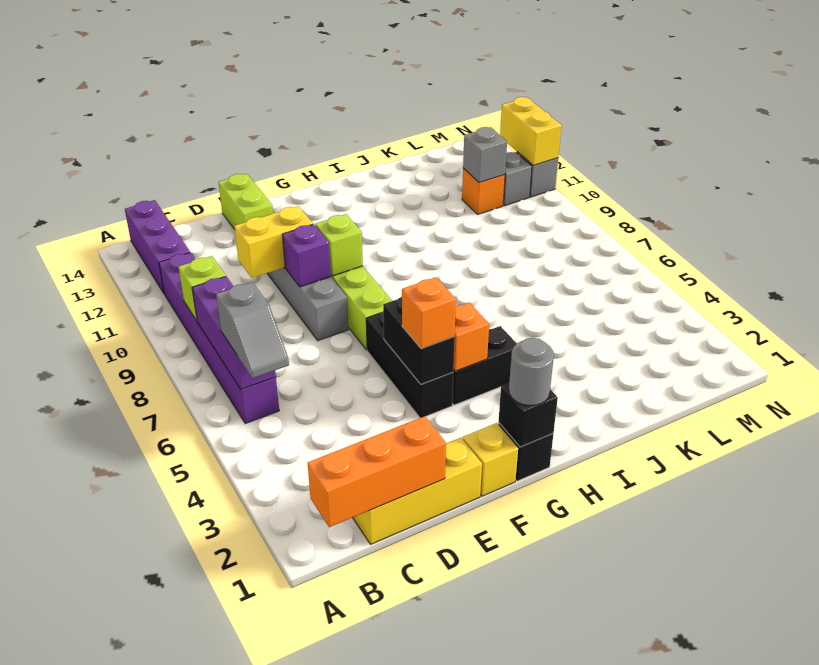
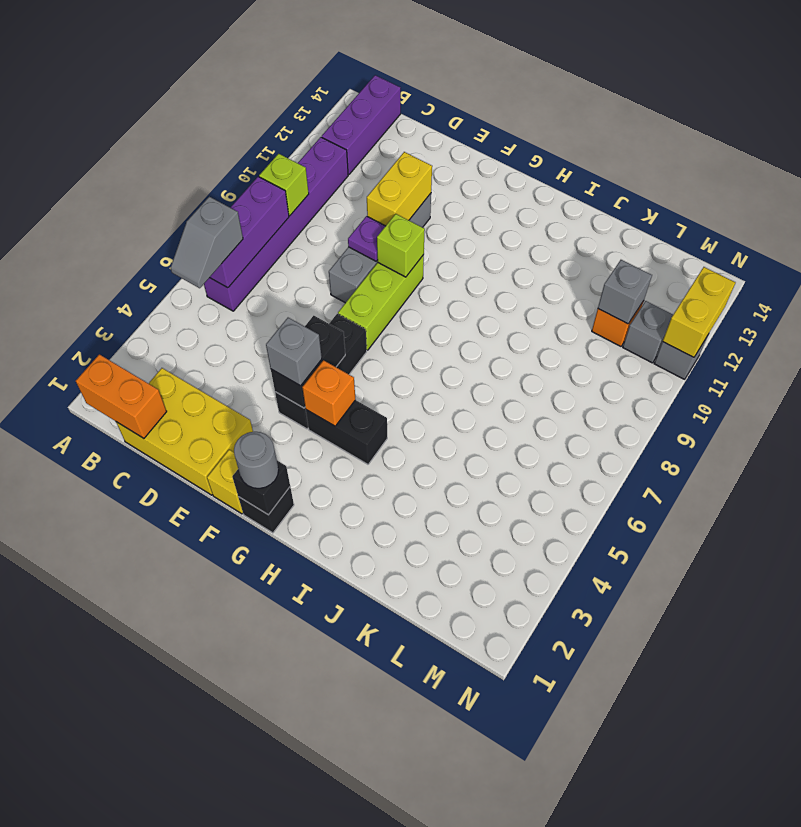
orange brick B1:D1 level 2 -> orange brick B1:C1 level 2
yellow brick C1:E1 level 1 -> yellow brick C1:E2 level 1
yellow brick D10:E10 level 2 -> yellow brick E10:E11 level 2
purple brick E9 level 2 -> purple plate E9 level 2
lime brick E13:E14 level 1 -> none
orange brick F4 level 3 -> grey brick F4 level 3

